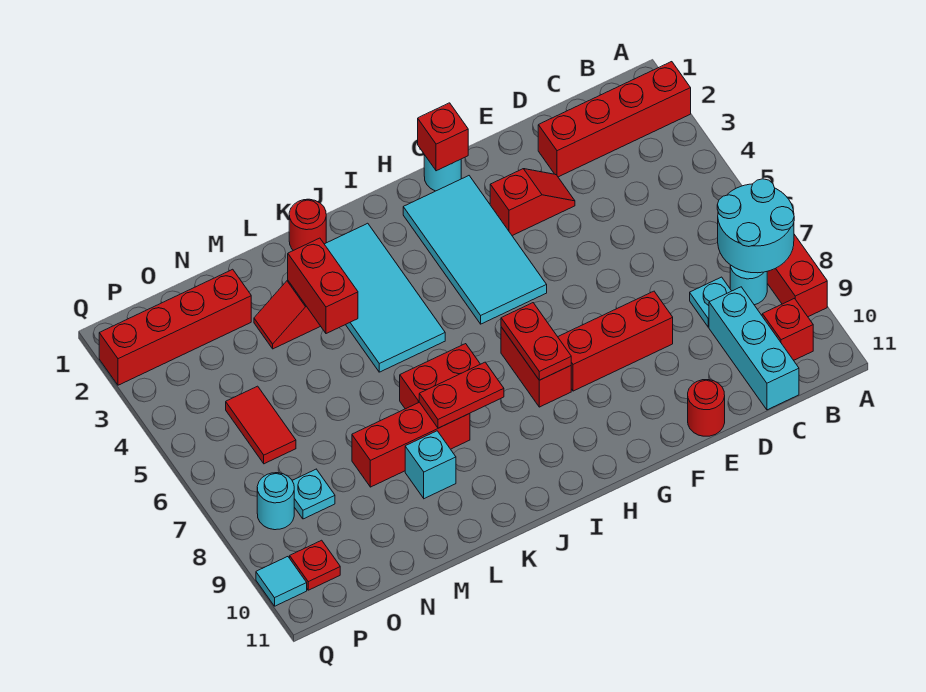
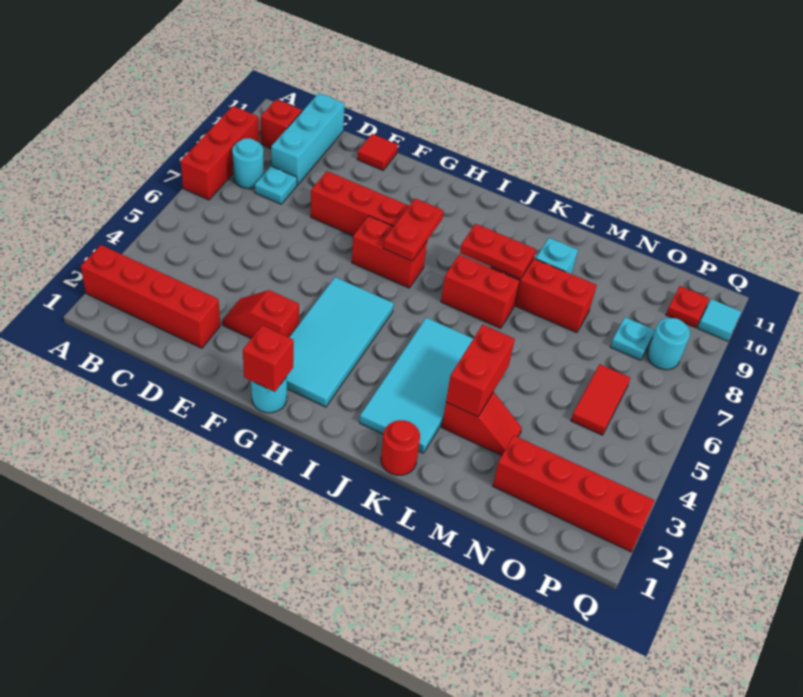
cyan round brick A7:B8 level 2 -> none
red round brick E11 level 1 -> red tile E11 level 1
red brick H7:H8 level 1 -> red brick G7:H7 level 1

